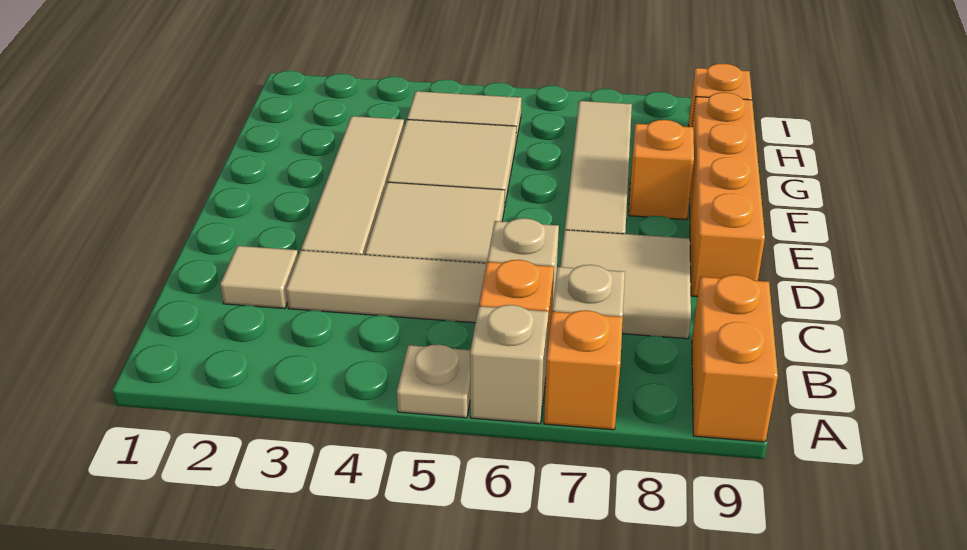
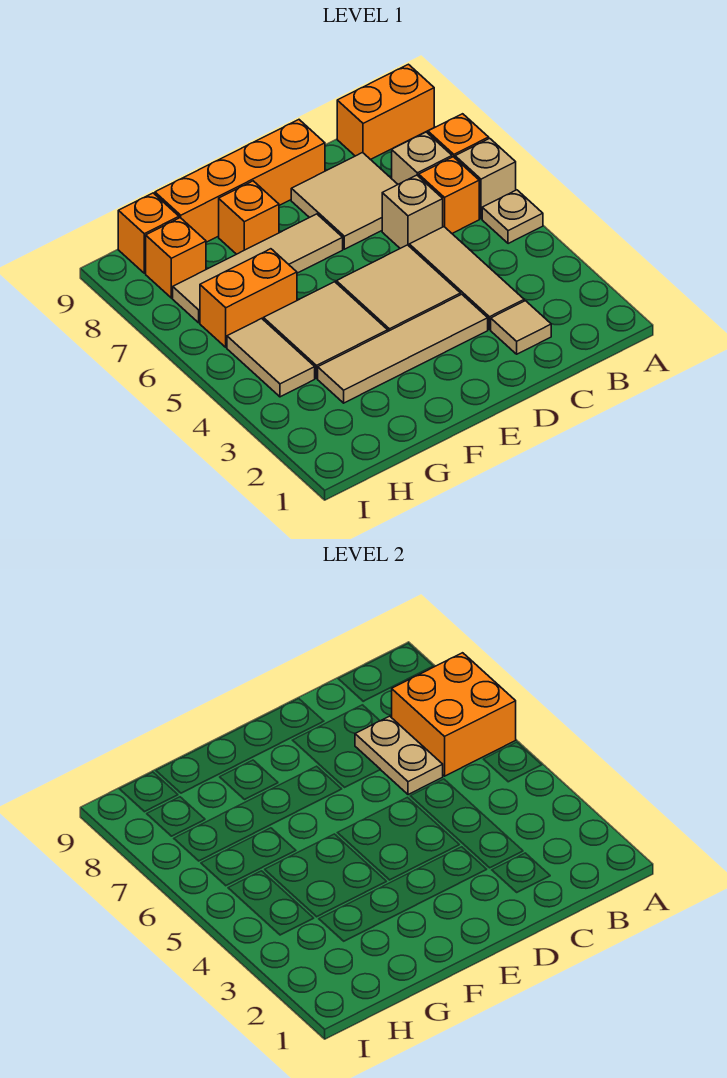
none -> orange brick A6:B7 level 2
none -> tan plate C6:C7 level 2
none -> orange brick G6:H6 level 1
none -> orange brick H8 level 1

